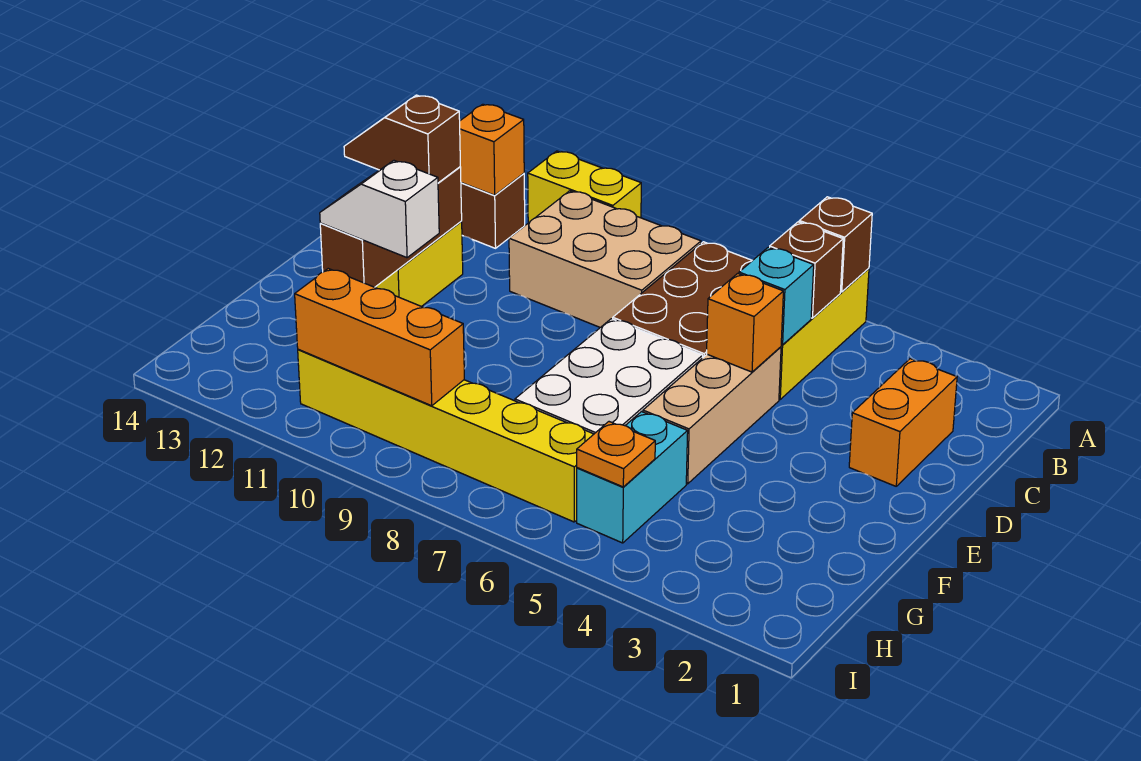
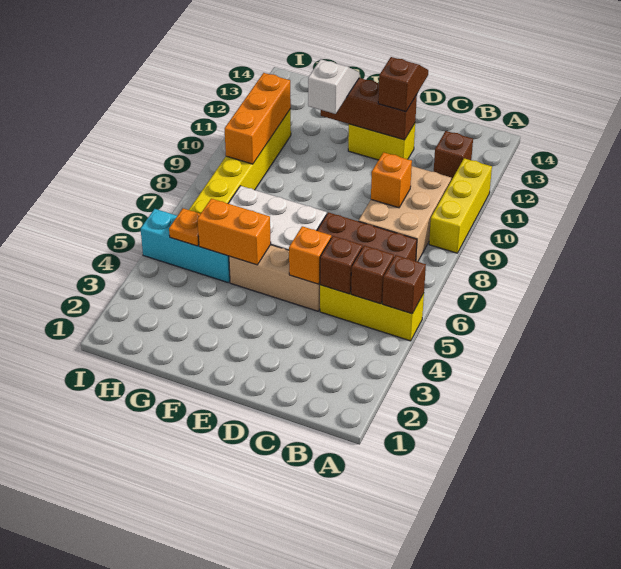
yellow brick A10:A11 level 1 -> yellow brick A9:A11 level 1
orange brick B12 level 2 -> orange brick C9 level 2
orange brick C2:D2 level 1 -> orange brick F5:G5 level 2
cyan brick C5 level 2 -> brown brick C5 level 2
cyan brick G5:H5 level 1 -> cyan brick G5:I5 level 1

